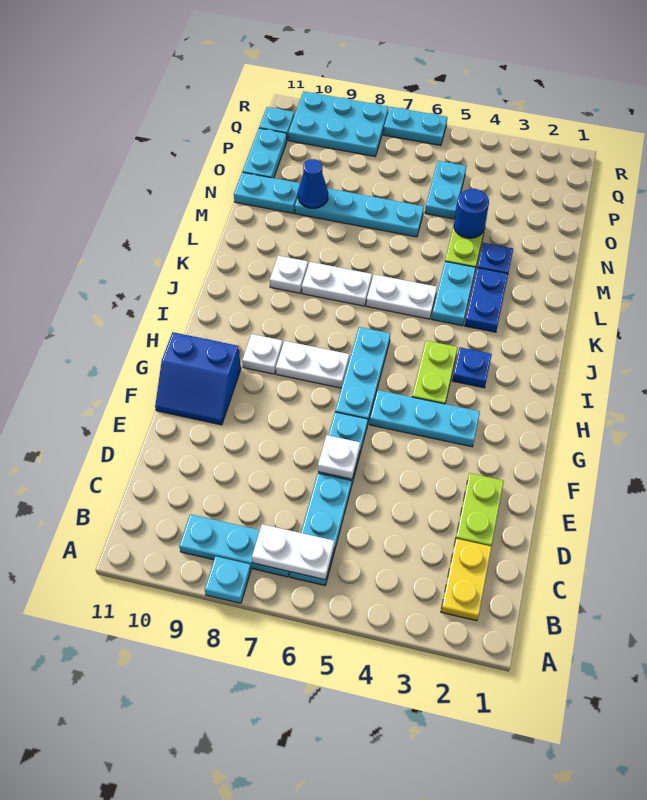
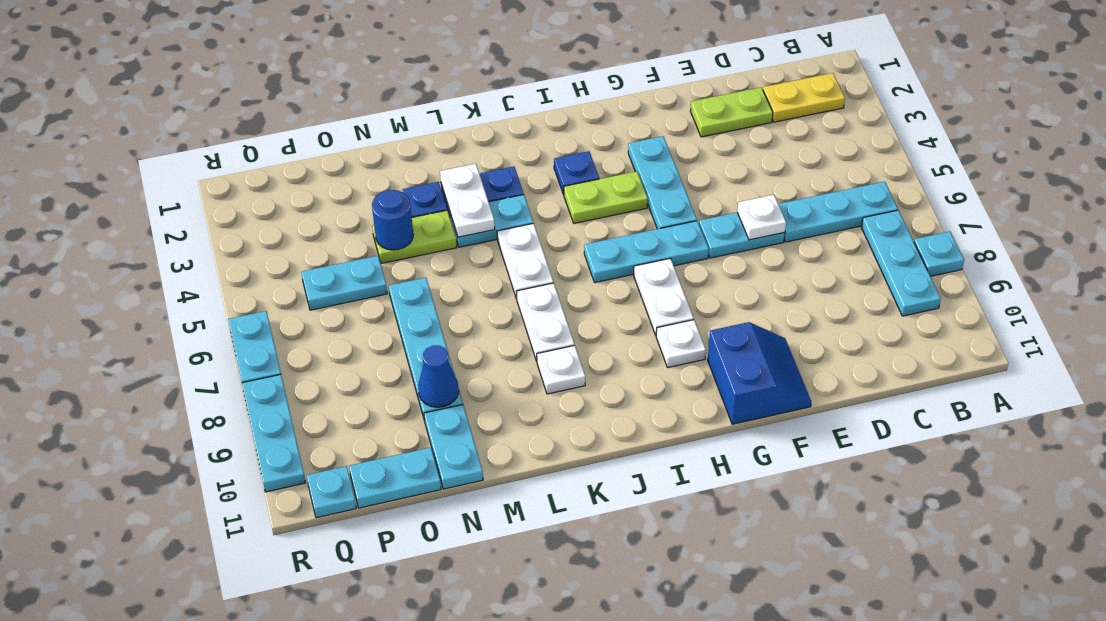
white plate B6:B7 level 2 -> white plate L3:L4 level 2
cyan plate Q8:R10 level 1 -> cyan plate R8:R10 level 1

